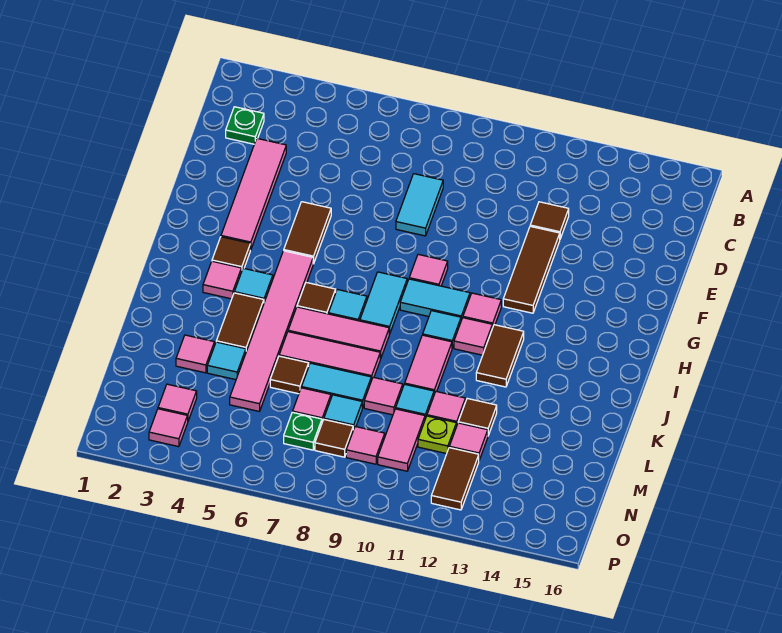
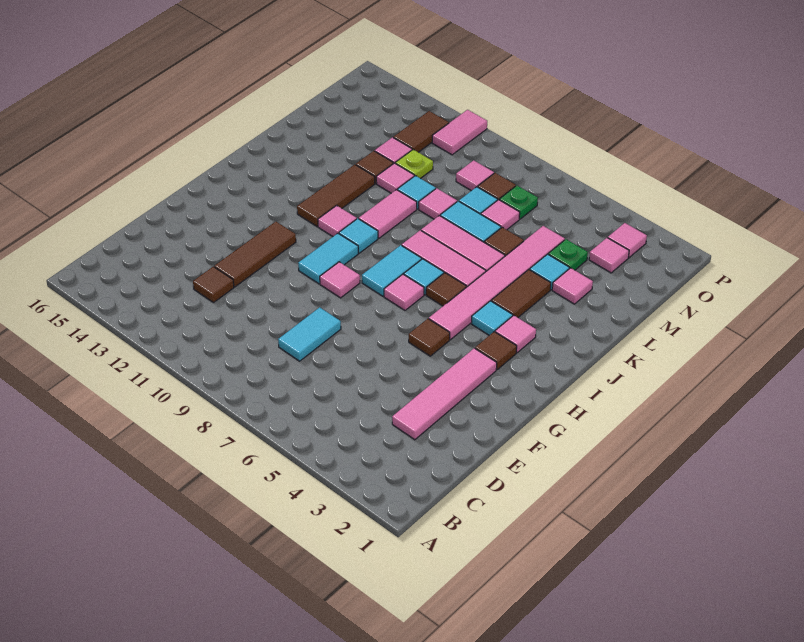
green plate C2 level 1 -> green plate M4 level 1
brown tile F5:G5 level 1 -> brown tile G5 level 1
cyan tile H9:H10 level 1 -> cyan tile G10:H10 level 1
pink tile H11 level 1 -> pink tile H7 level 1
brown tile I12:J12 level 1 -> brown tile I12:K12 level 1
pink tile M10:N10 level 1 -> pink tile O11:P11 level 1

